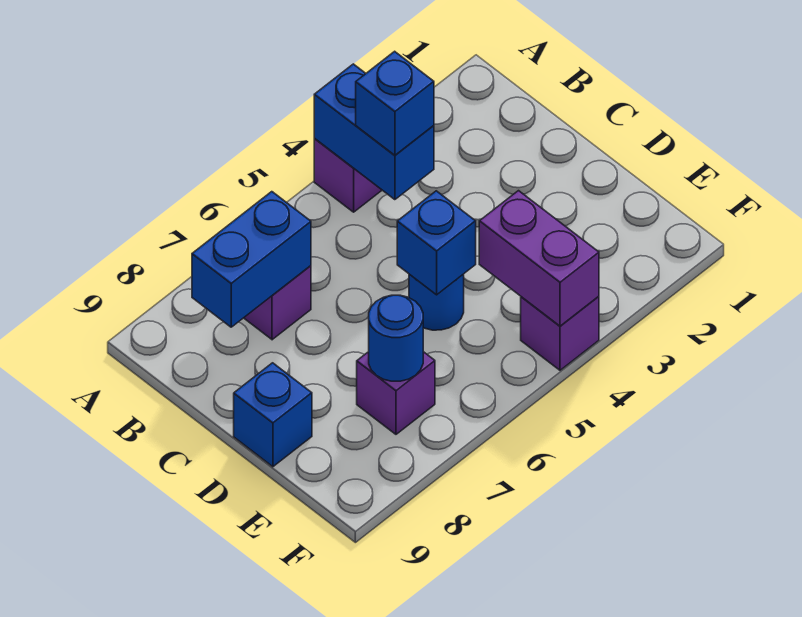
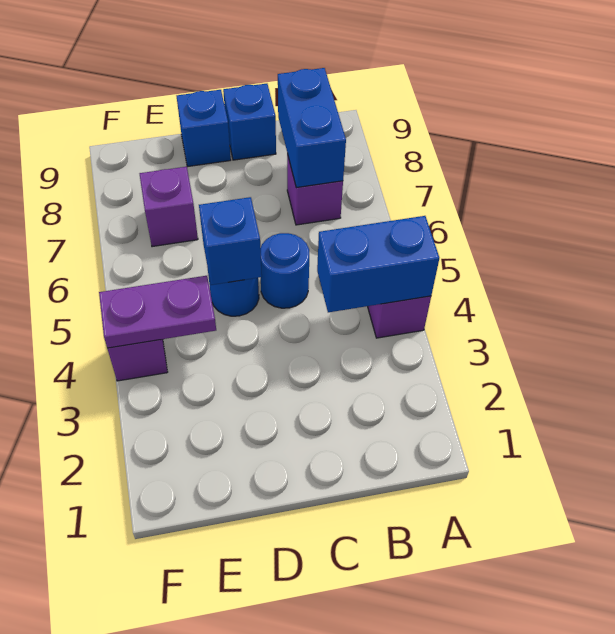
blue brick B4 level 3 -> blue brick C9 level 1
purple brick E4:F4 level 2 -> purple plate E4:F4 level 2
blue round brick E7 level 2 -> blue round brick C5 level 1

